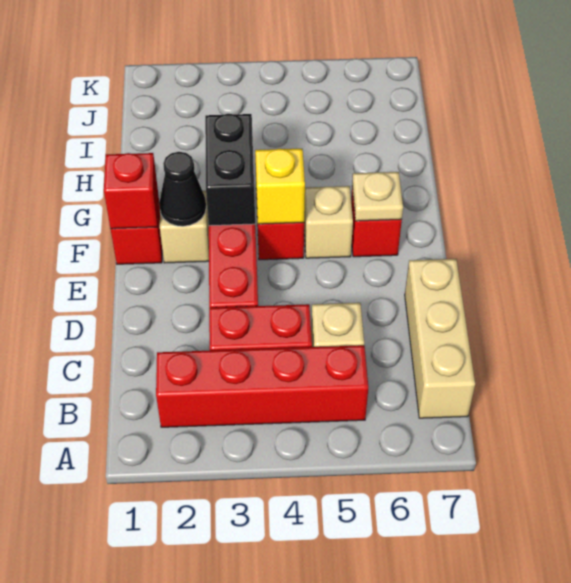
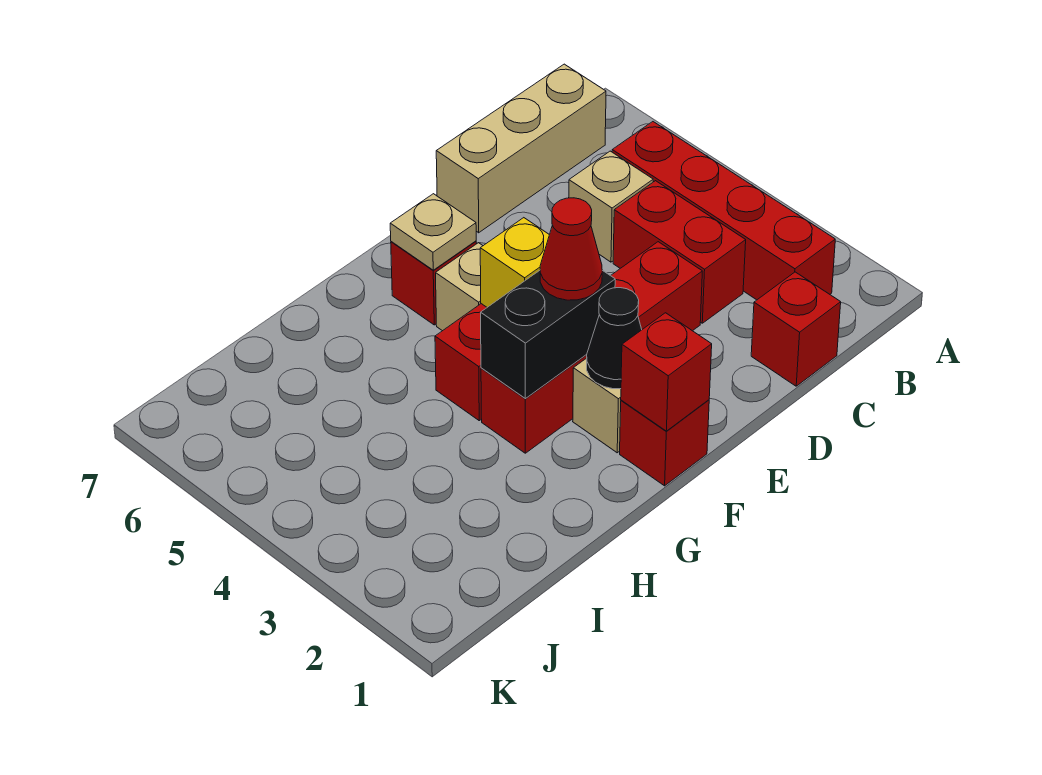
none -> red brick C1 level 1
none -> red cone F3 level 3

